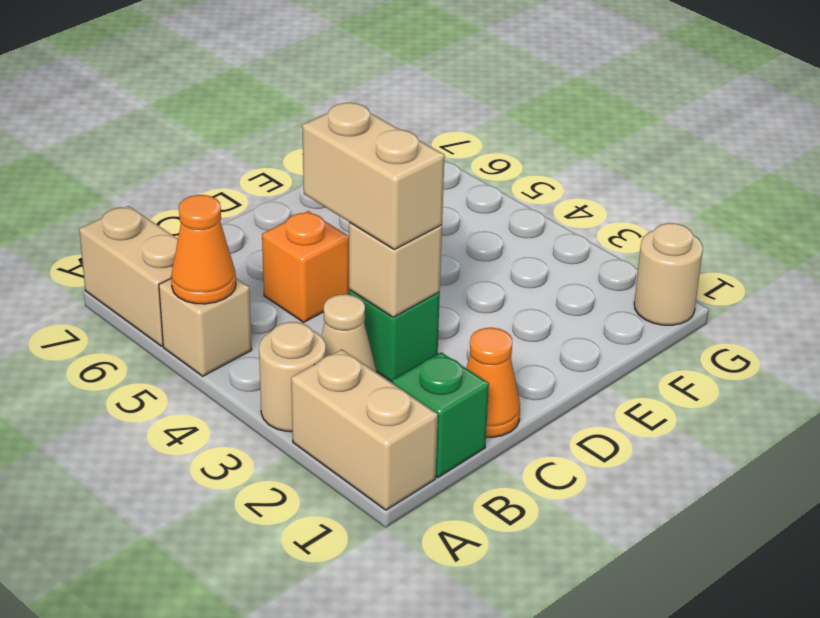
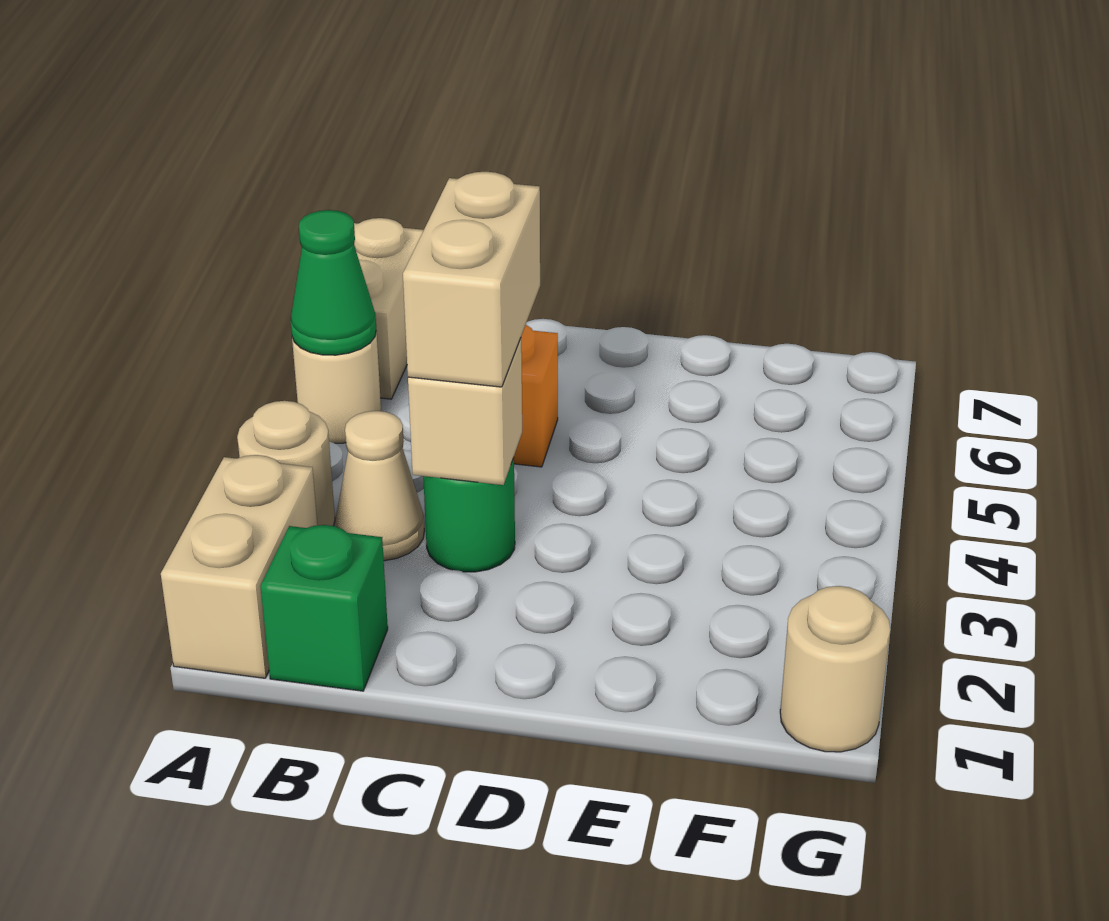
tan brick A5 level 1 -> tan round brick A5 level 1
orange cone A5 level 2 -> green cone A5 level 2
orange cone C1 level 1 -> none
green brick C3 level 1 -> green round brick C3 level 1

